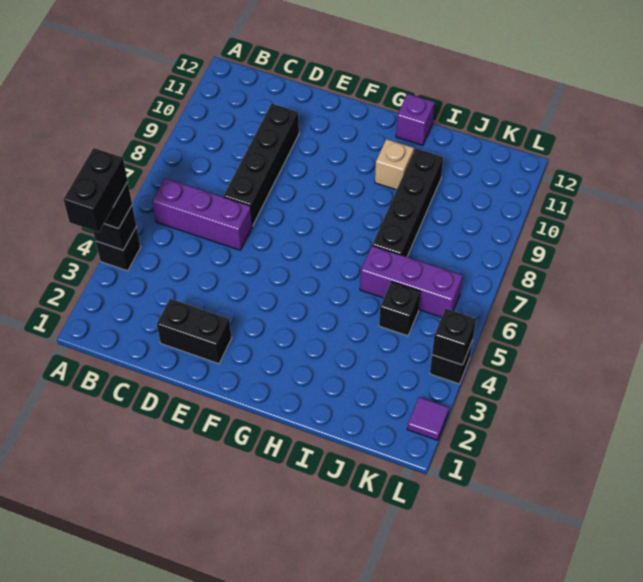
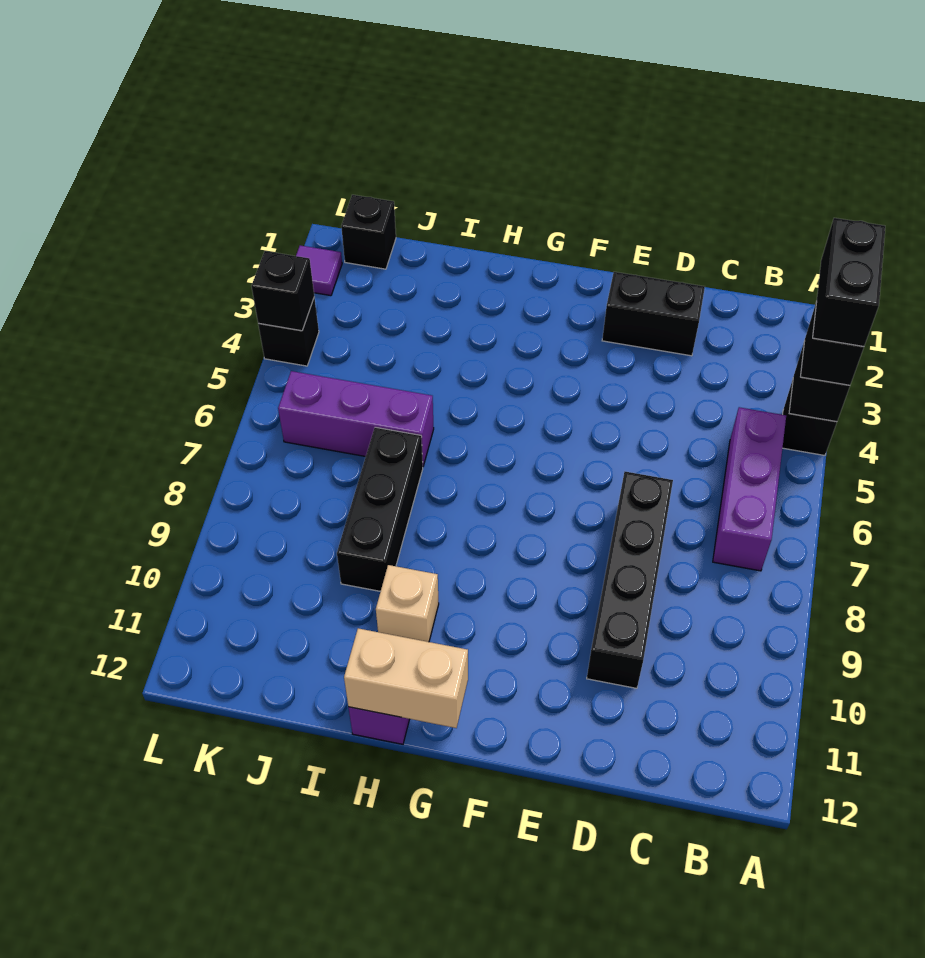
purple brick B6:D6 level 1 -> purple brick B5:B7 level 1
none -> tan brick G12:H12 level 2
black brick I7:I10 level 1 -> black brick I7:I9 level 1
black brick J5 level 1 -> black brick K1 level 1

